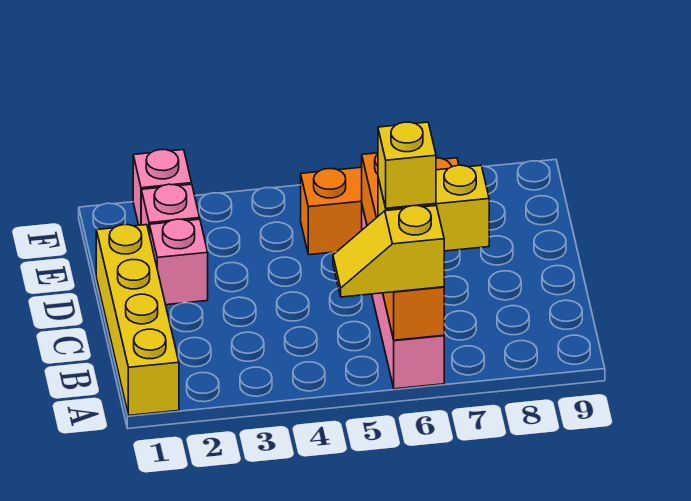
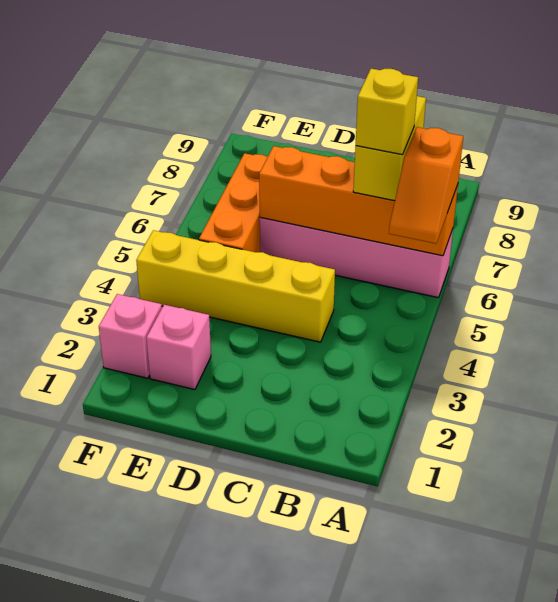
yellow brick A1:D1 level 1 -> yellow brick C4:F4 level 1
yellow slope A5:A6 level 3 top 6 -> orange slope A5:A6 level 3 top 6
pink brick D2 level 1 -> none

